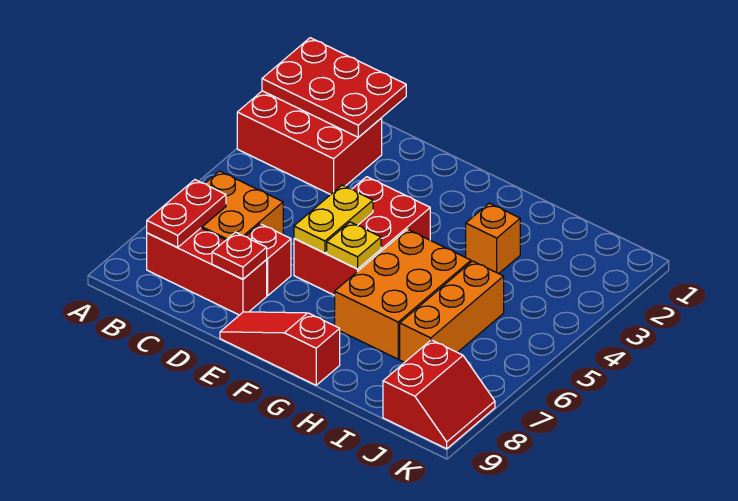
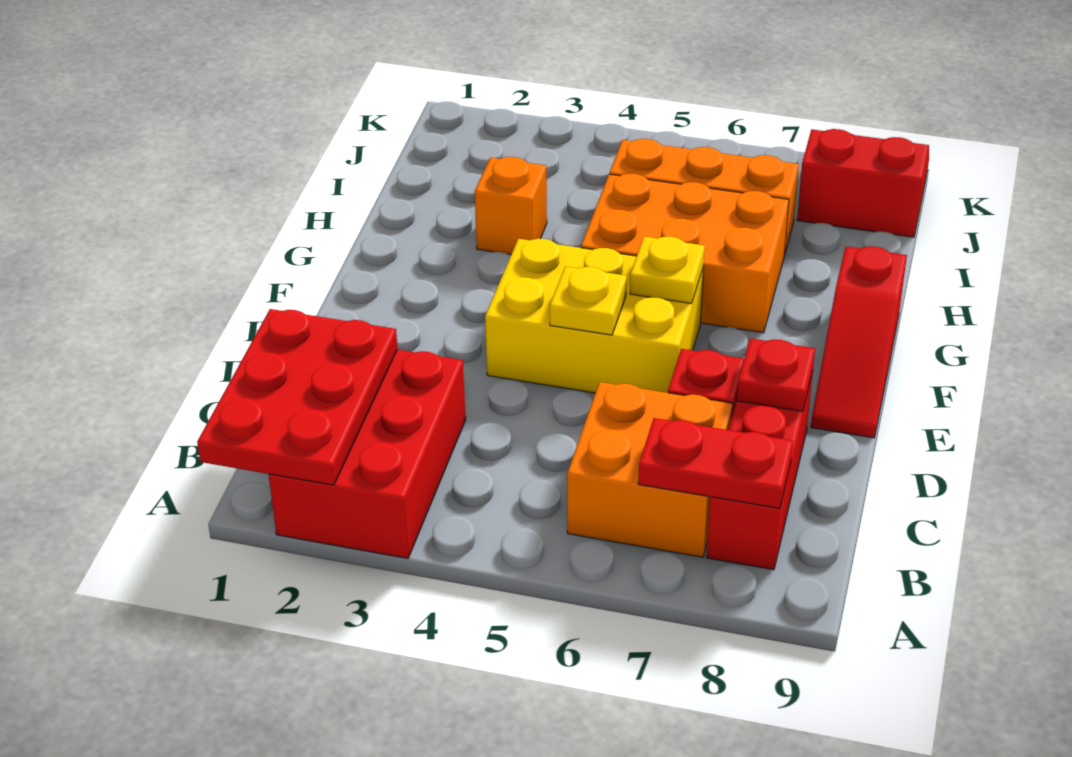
red brick E4:F6 level 1 -> yellow brick E4:F6 level 1
yellow plate E5:E6 level 2 -> yellow plate E5 level 2

